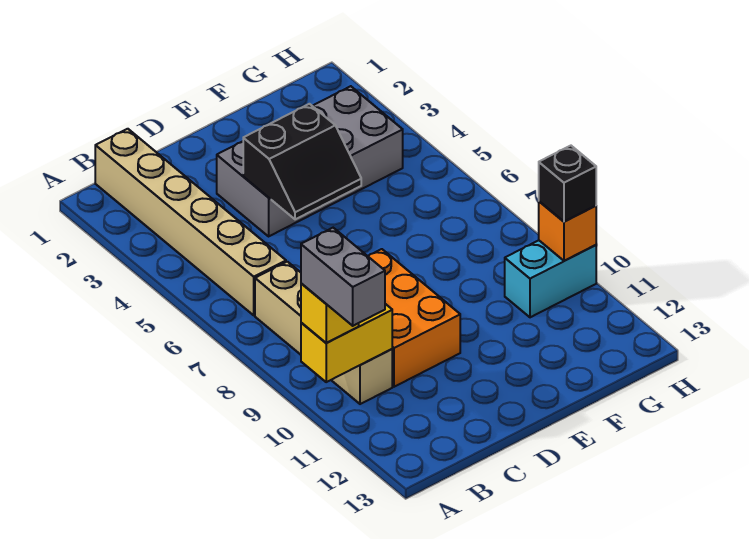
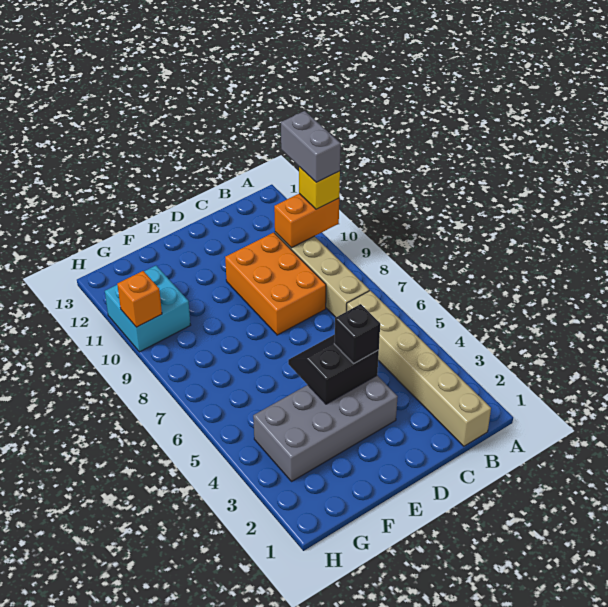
yellow brick A10:B10 level 2 -> orange brick A10:B10 level 2
cyan brick G10:H10 level 1 -> cyan brick G10:H11 level 1
black brick H10 level 3 -> black brick D4 level 3

